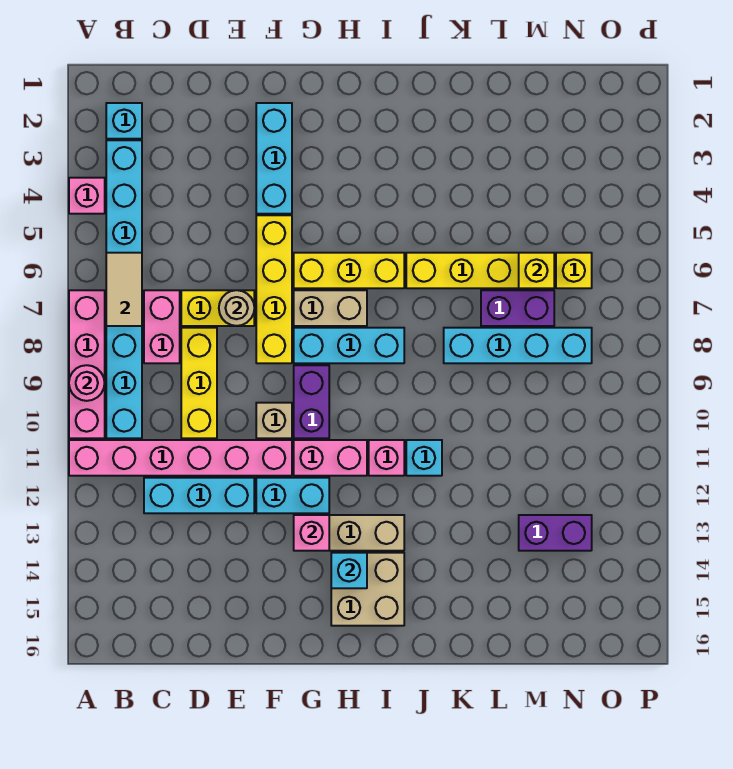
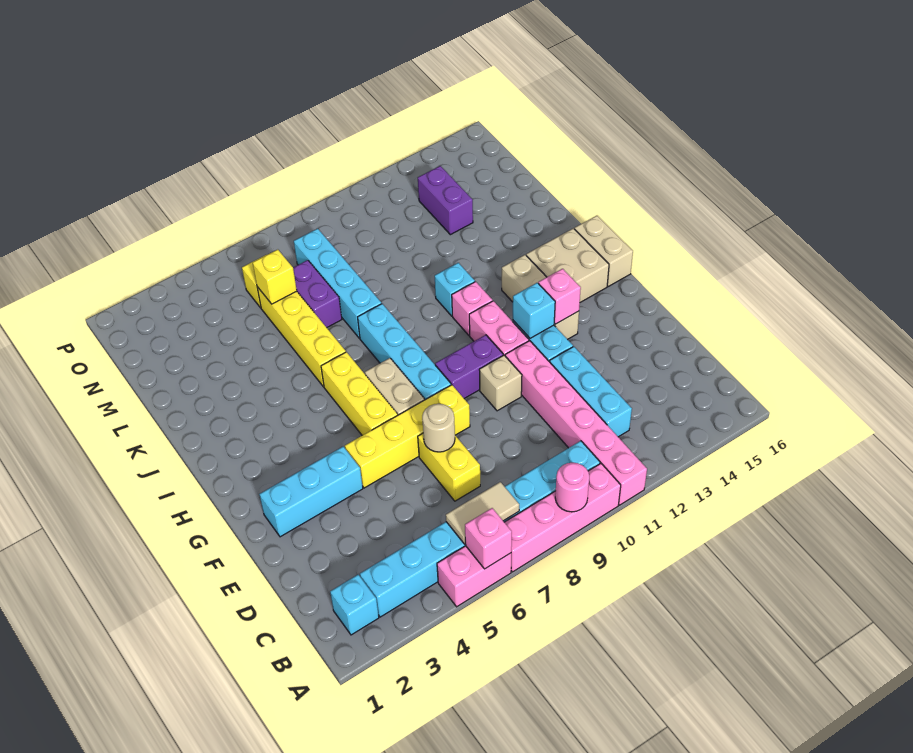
pink brick A4 level 1 -> pink brick A6 level 2
pink brick C7:C8 level 1 -> pink brick A5:A6 level 1
yellow brick D8:D10 level 1 -> none
cyan brick G8:I8 level 1 -> cyan brick G8:J8 level 1
cyan brick H14 level 2 -> cyan brick G12 level 2
none -> tan brick H16:I16 level 1

